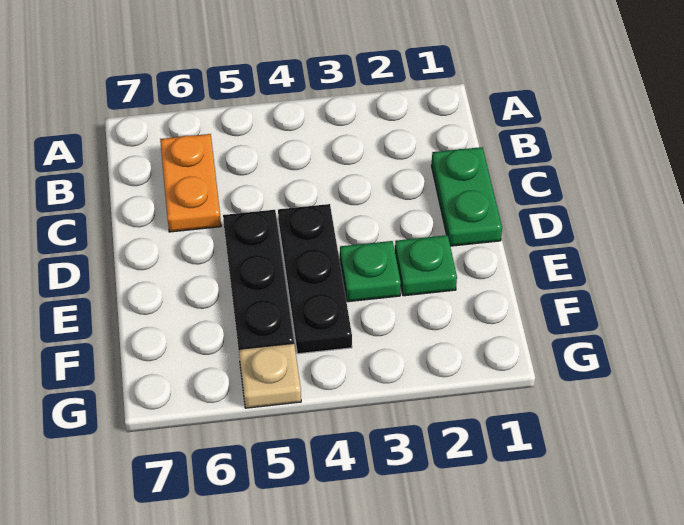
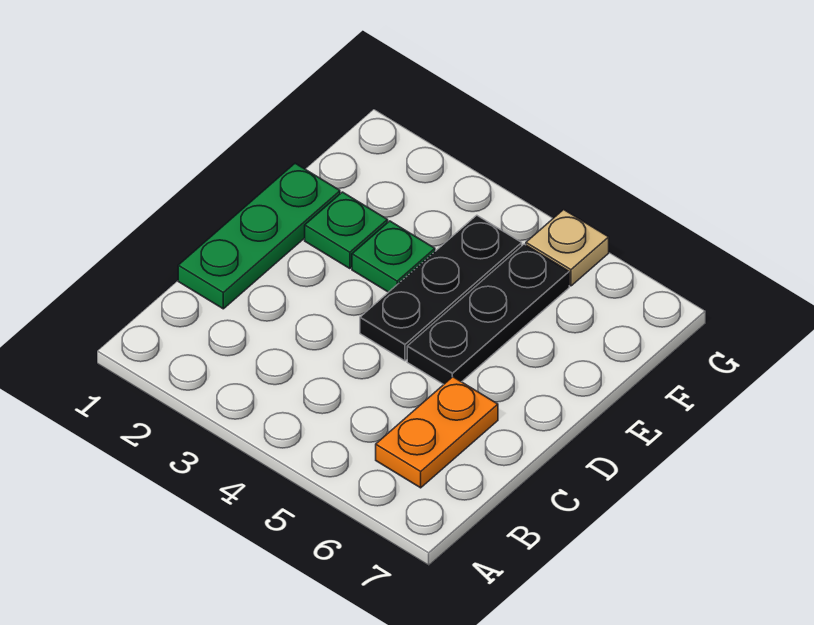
green plate C1:D1 level 1 -> green plate C1:E1 level 1

